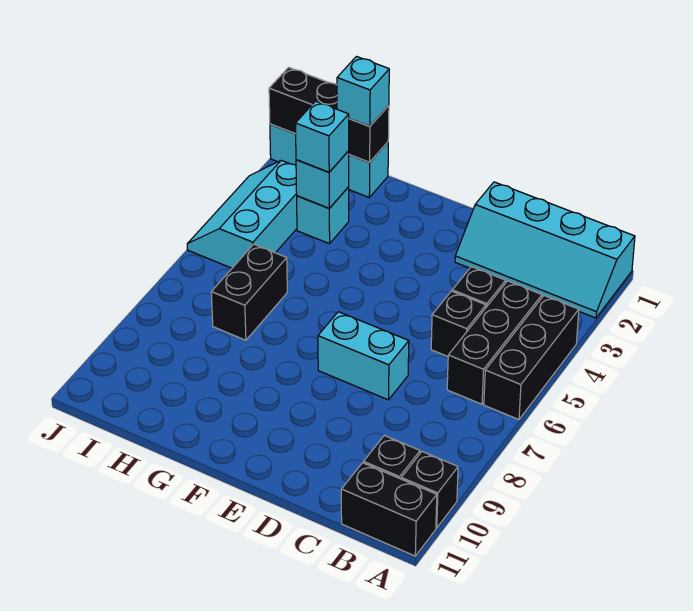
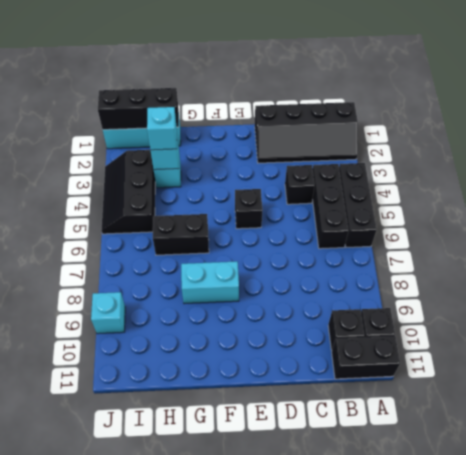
cyan slope A1:D2 level 1 top 1 -> black slope A1:D2 level 1 top 1
black brick C5 level 1 -> black brick E5 level 1
cyan brick D7:E7 level 1 -> cyan brick F8:G8 level 1
cyan brick H1 level 3 -> cyan brick J9 level 1
black brick H6:H7 level 1 -> black brick G6:H6 level 1
cyan slope I3:J5 level 1 top I -> black slope I3:J5 level 1 top I

